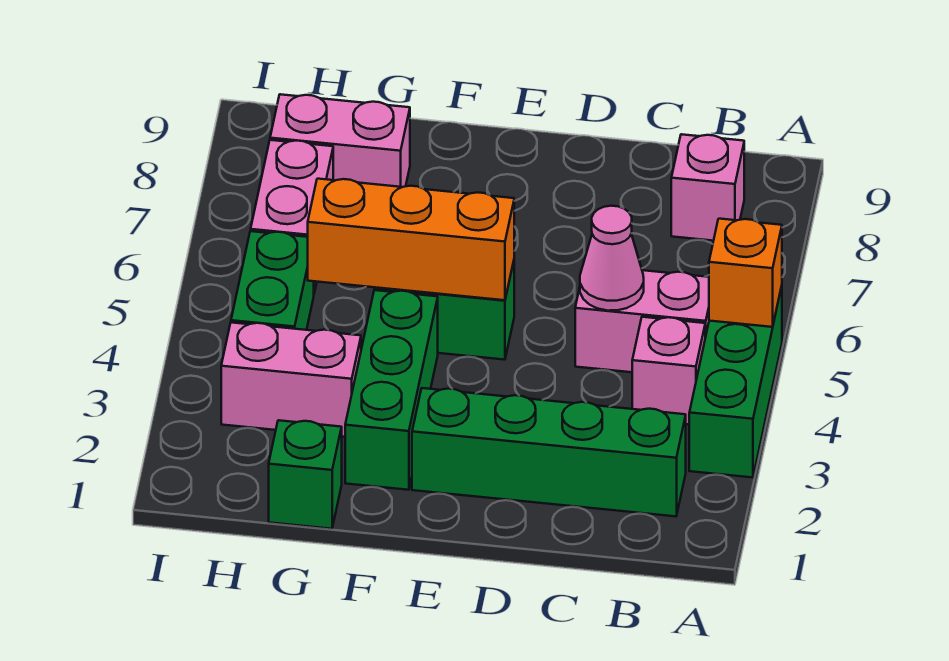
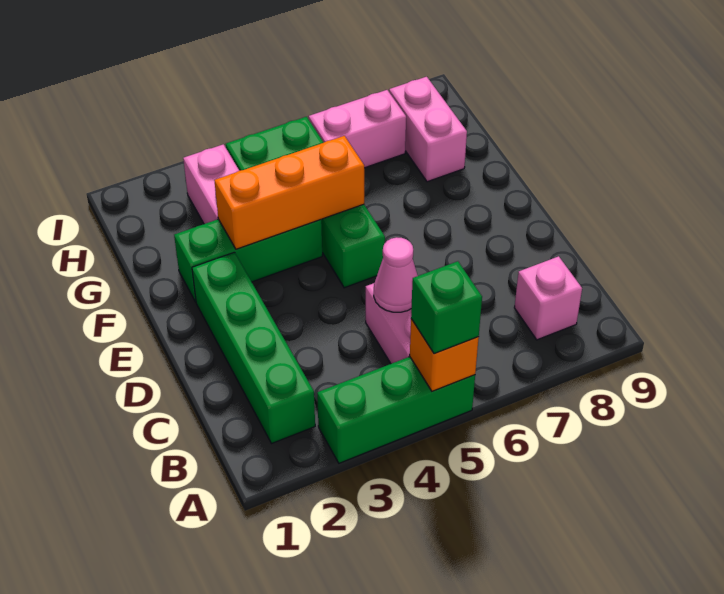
pink brick B4 level 1 -> none
orange brick E5:G5 level 2 -> orange brick F3:F5 level 2
green brick G1 level 1 -> green brick A5 level 3

